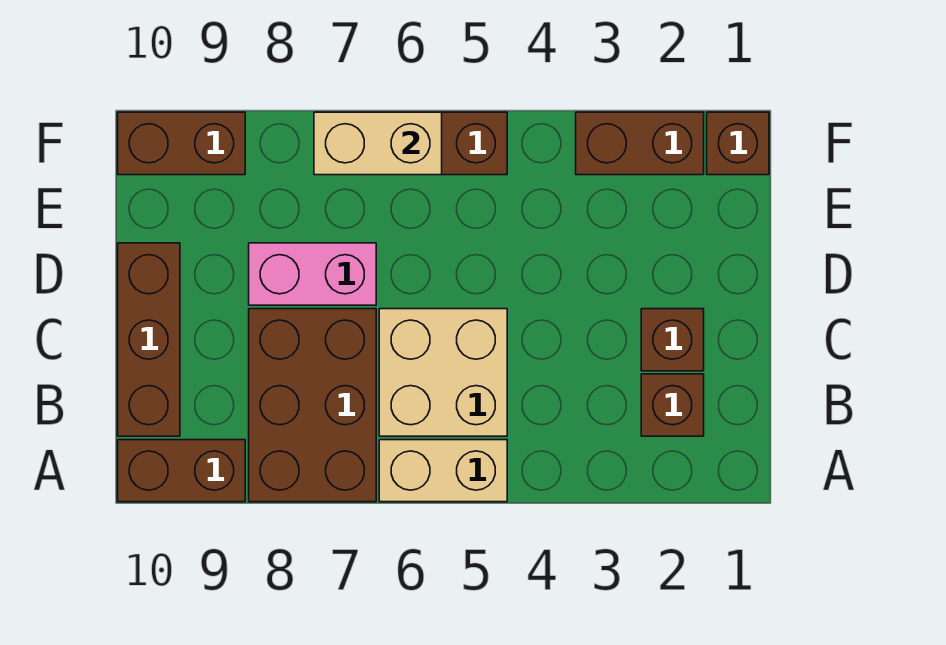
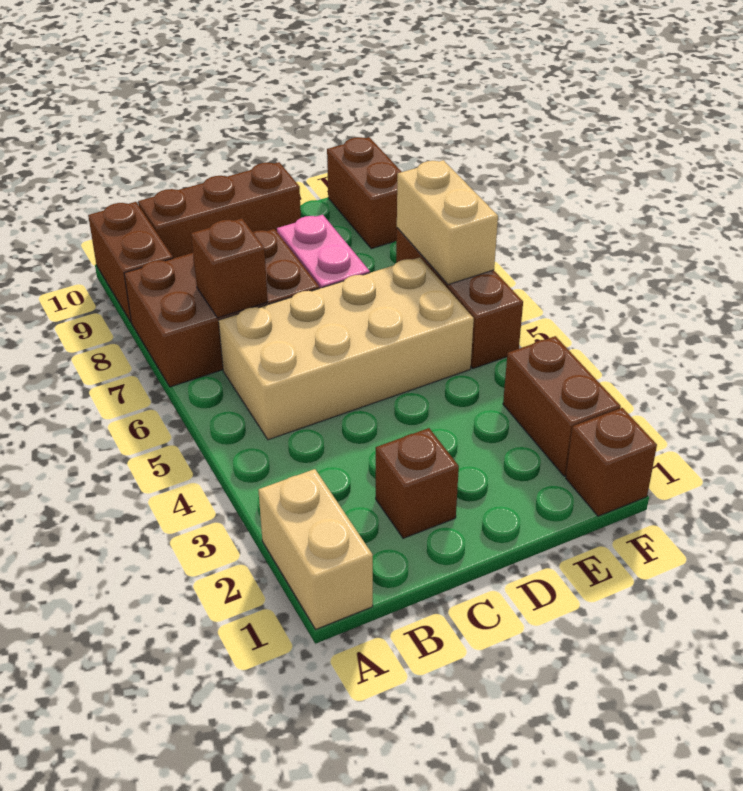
tan brick A5:A6 level 1 -> tan brick A1:A2 level 1
brown brick B2 level 1 -> brown brick B7 level 2
tan brick B5:C6 level 1 -> tan brick B5:E6 level 1

